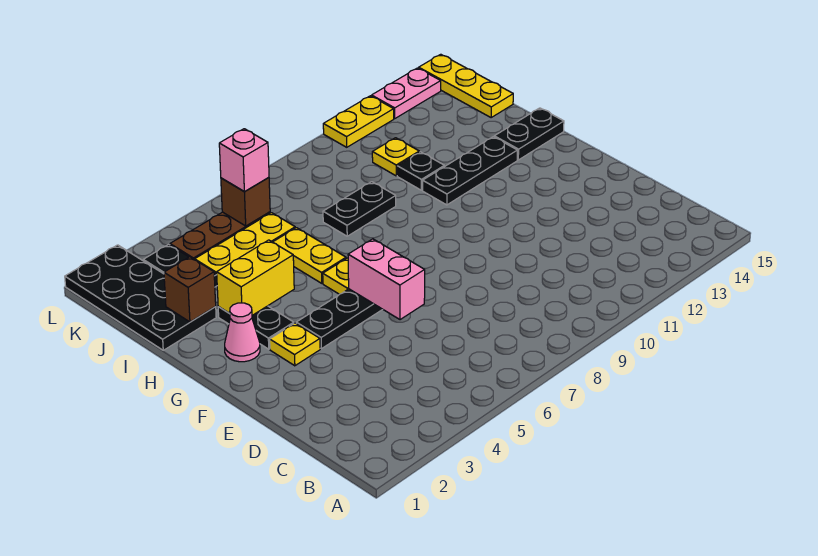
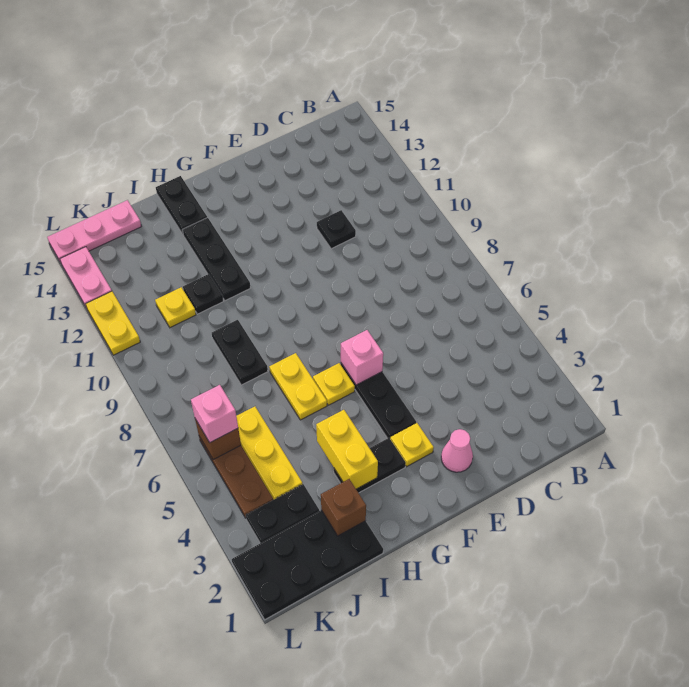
none -> black plate D11 level 1
pink brick E6:F6 level 2 -> pink brick F6 level 2
pink cone G2 level 1 -> pink cone E2 level 1
yellow plate H6:I6 level 1 -> yellow plate H6:H7 level 1
yellow plate J15:L15 level 1 -> pink plate J15:L15 level 1

